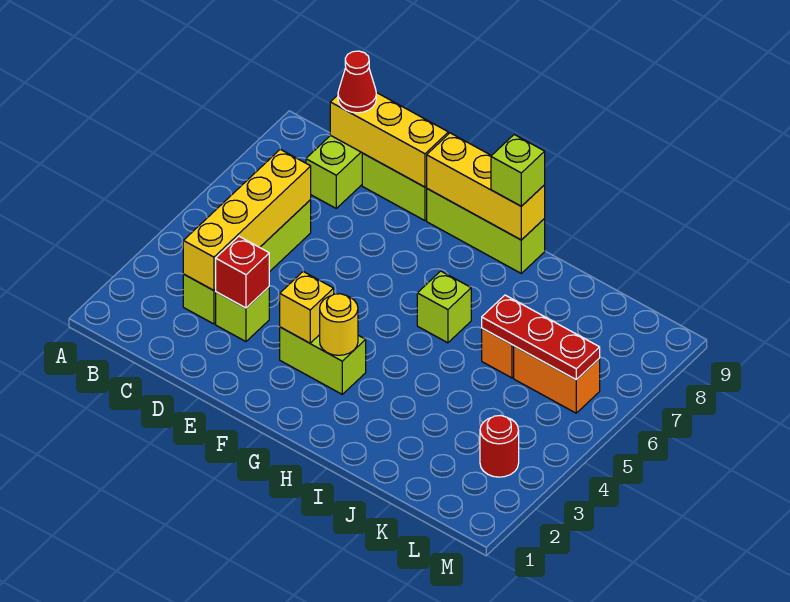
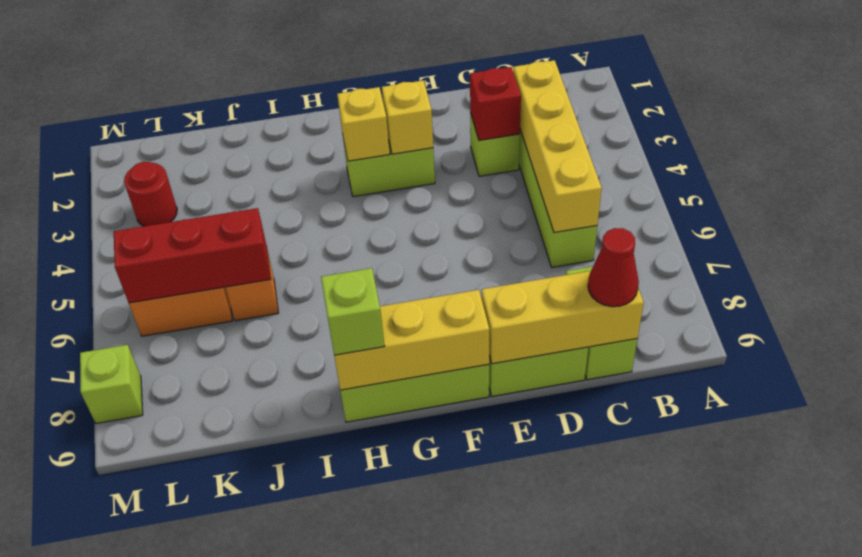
yellow round brick G3 level 2 -> yellow brick G3 level 2
lime brick H6 level 1 -> lime brick M8 level 1
red plate J6:L6 level 2 -> red brick J6:L6 level 2

